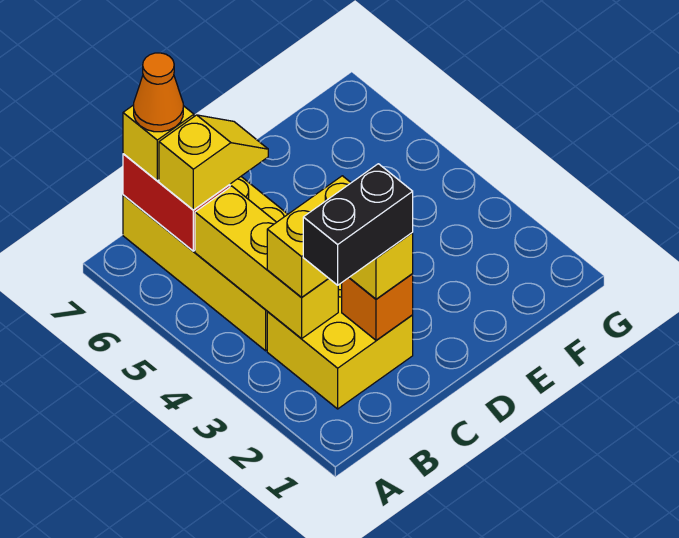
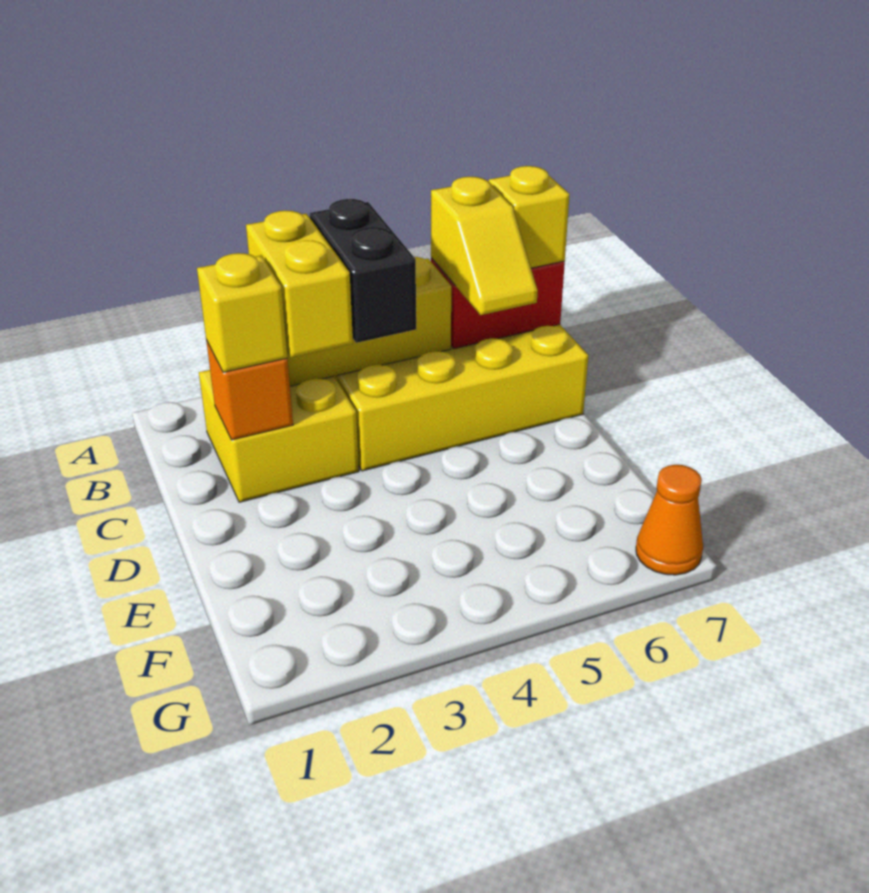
black brick B2:C2 level 4 -> black brick B4:C4 level 3
orange cone B7 level 4 -> orange cone G7 level 1

